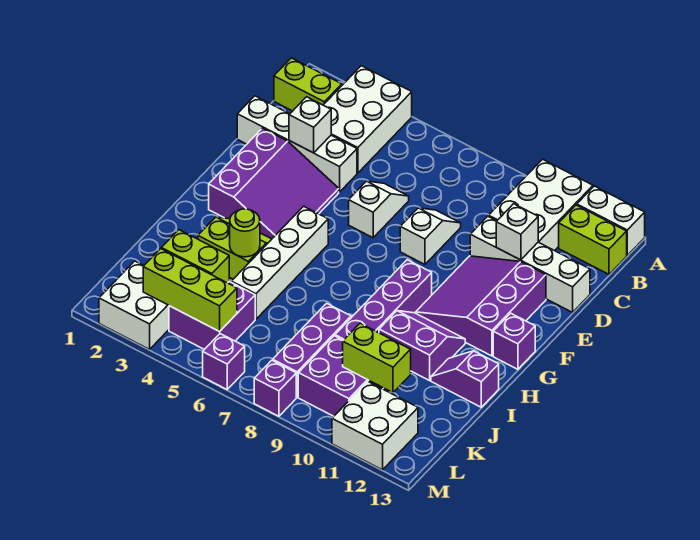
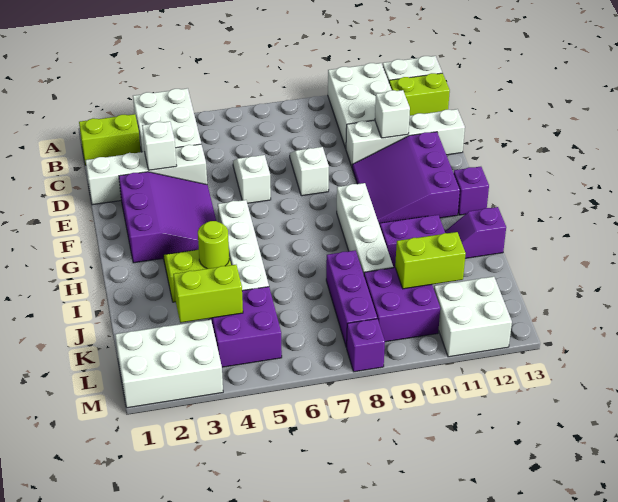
purple brick G9:J9 level 1 -> white brick G9:J9 level 1
white brick L2:M3 level 1 -> white brick L1:M3 level 1
lime brick L3:L5 level 2 -> none
purple brick M6 level 1 -> none

